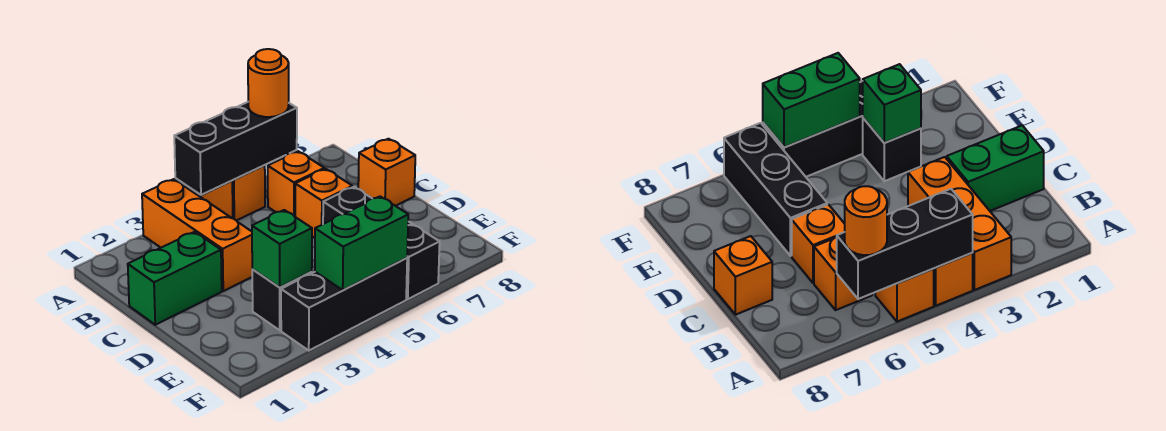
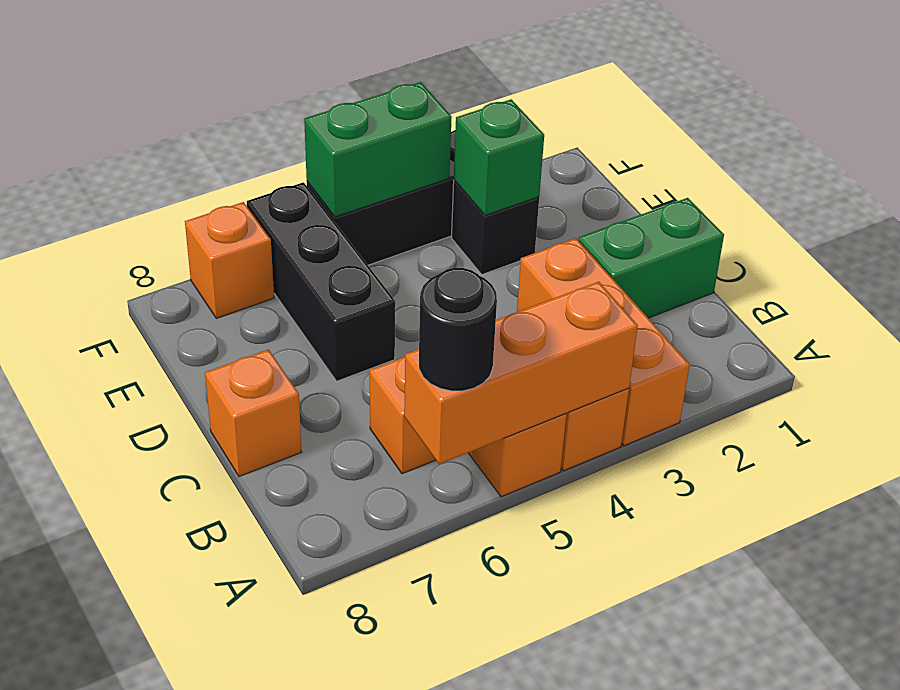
black brick A4:A6 level 2 -> orange brick A4:A6 level 2
orange round brick A6 level 3 -> black round brick A6 level 3
orange brick C6 level 1 -> orange brick F7 level 1

